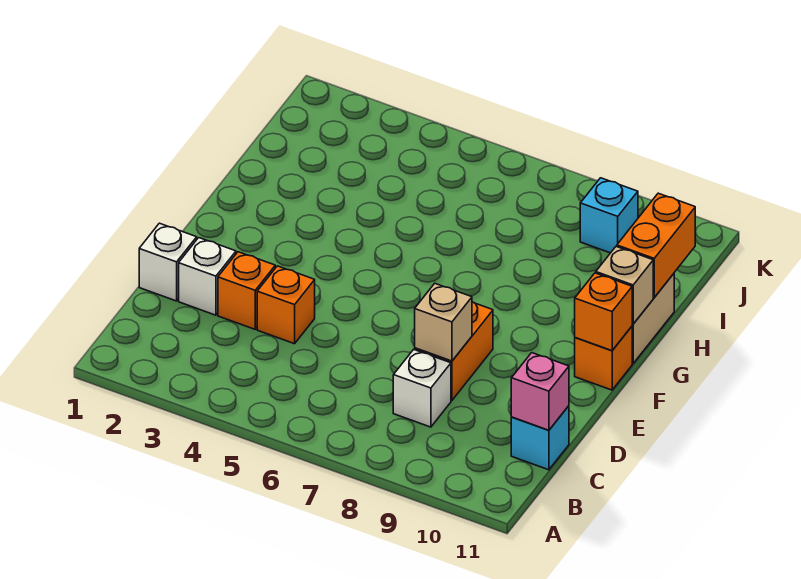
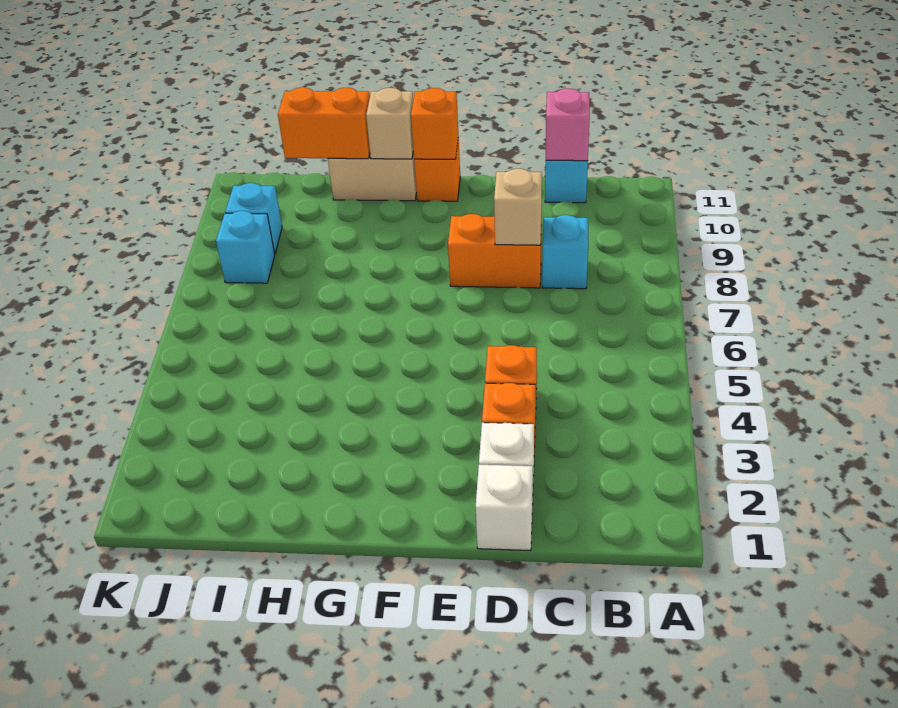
white brick C8 level 1 -> cyan brick C8 level 1
none -> cyan brick J8 level 1

